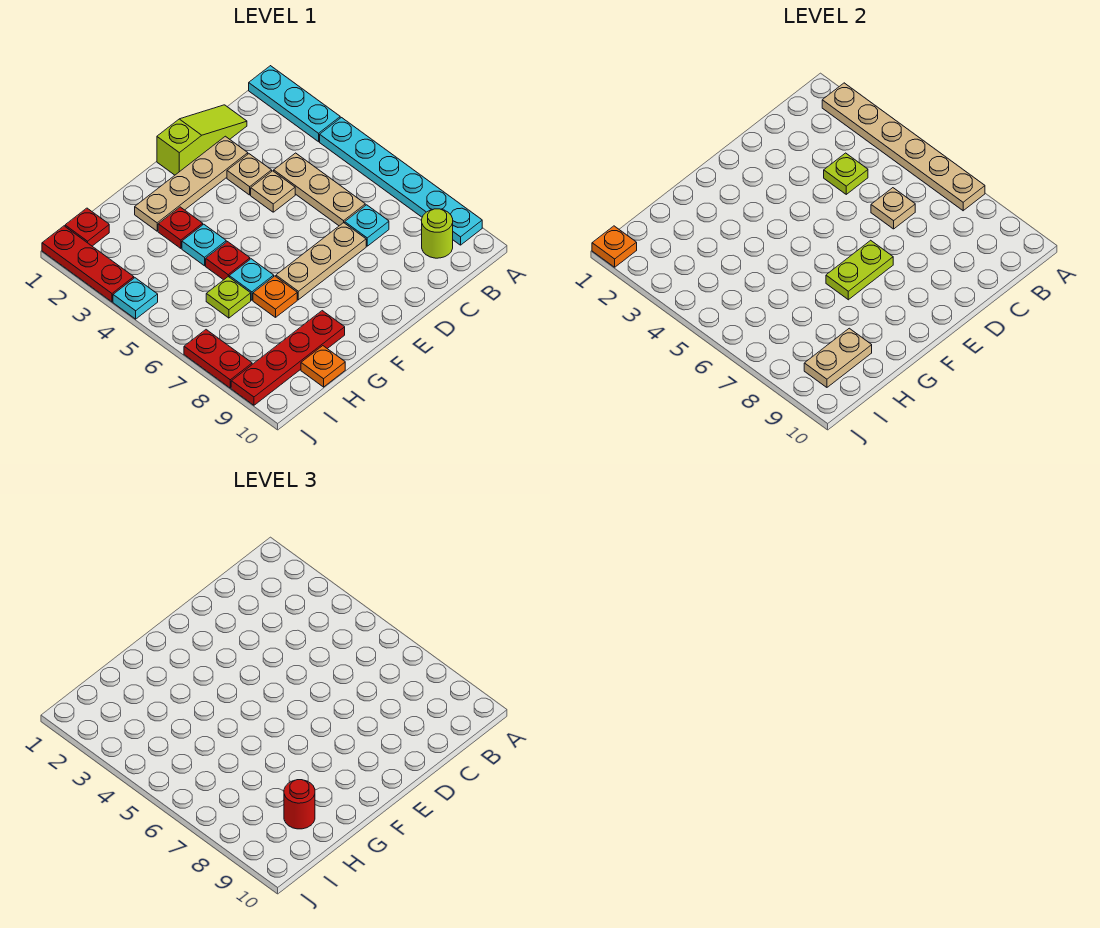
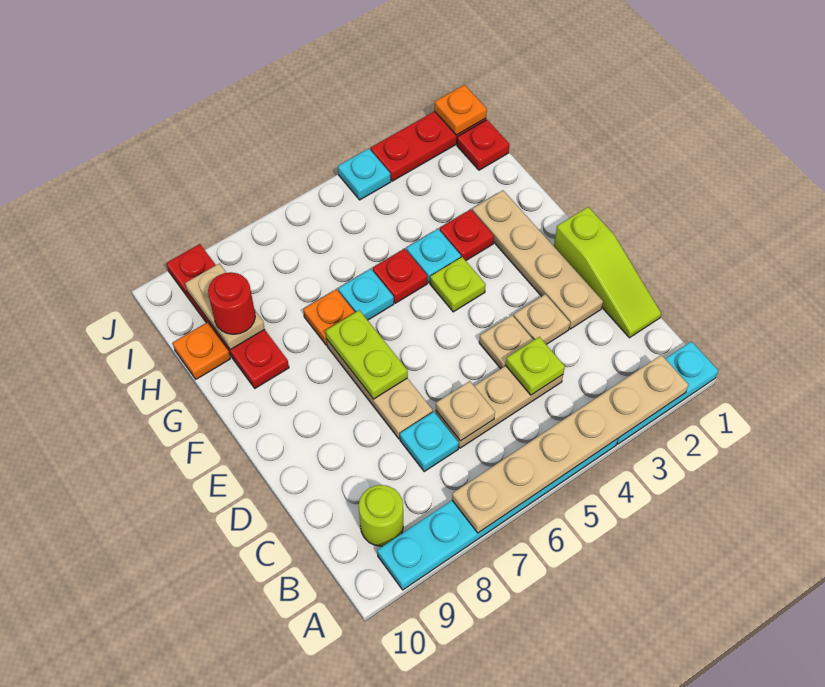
lime plate H6 level 1 -> lime plate F4 level 1
red plate J7:J8 level 1 -> none

